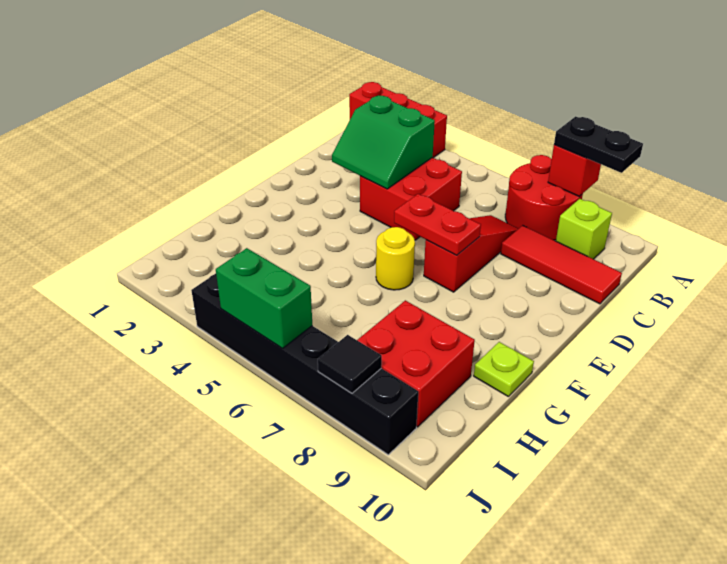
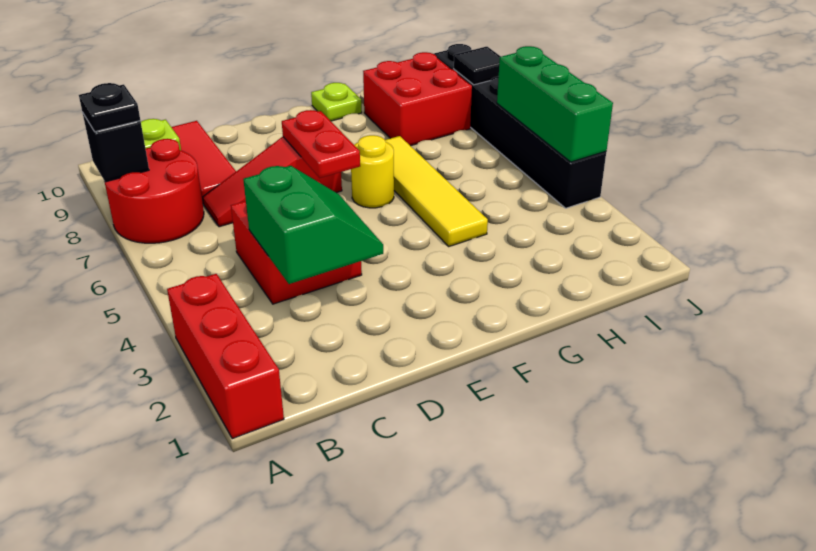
red brick A8 level 2 -> black brick A8 level 2
black plate A8:A9 level 3 -> black plate A8 level 3
none -> yellow tile G4:G7 level 1
green brick J5:J6 level 2 -> green brick J4:J6 level 2

